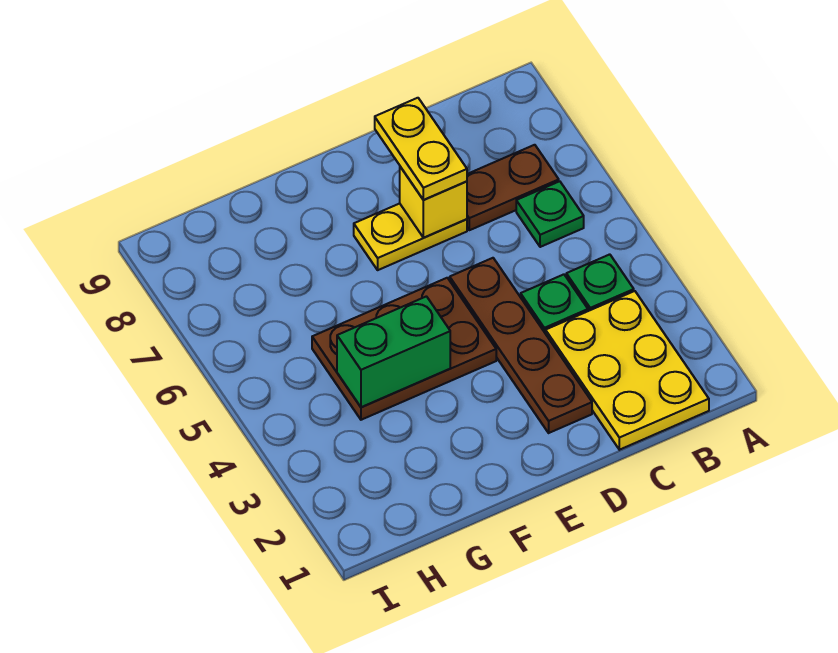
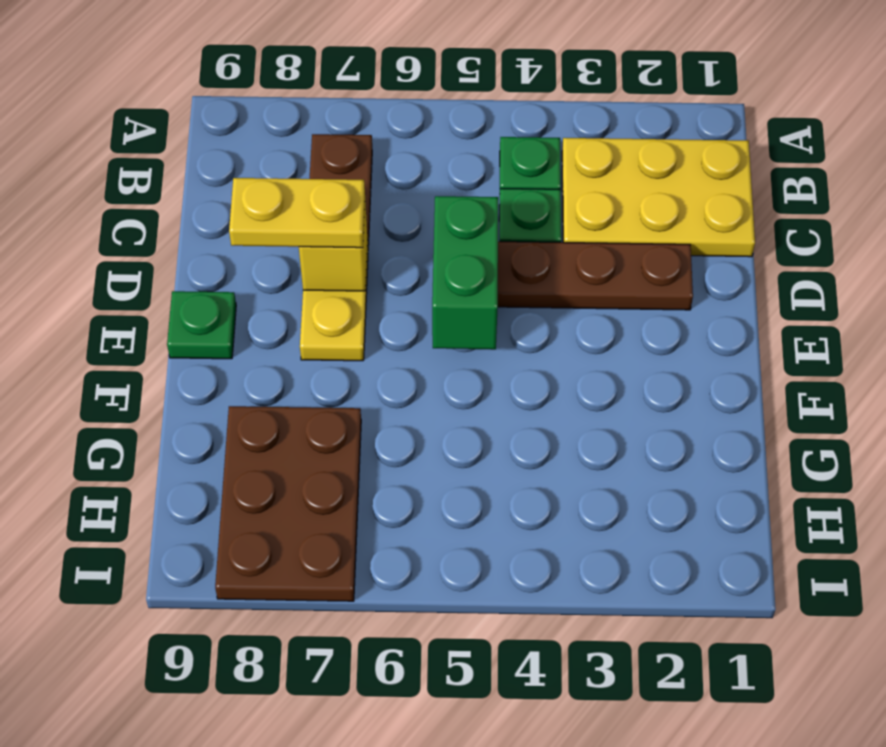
green plate B6 level 1 -> green plate E9 level 1
brown plate E4:G5 level 1 -> brown plate G7:I8 level 1
green brick F4:G4 level 2 -> green brick D5:E5 level 2

